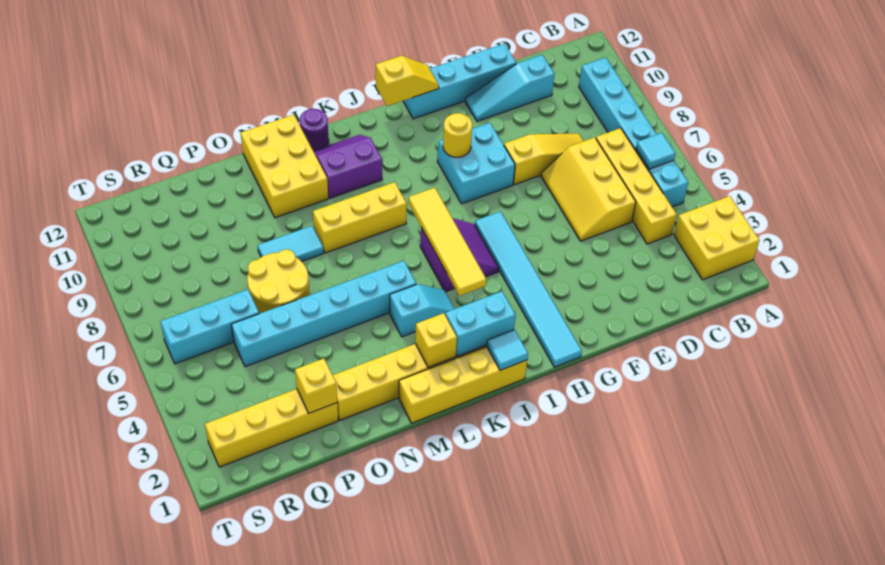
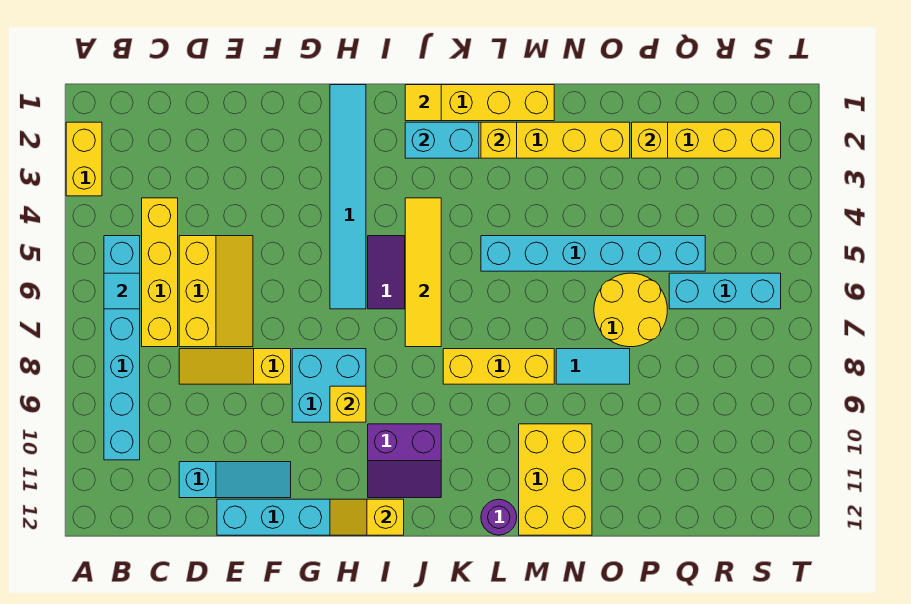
yellow brick A2:B3 level 1 -> yellow brick A2:A3 level 1
yellow round brick H9 level 2 -> yellow brick H9 level 2
cyan tile J1 level 2 -> yellow tile J1 level 2
cyan slope K4:L4 level 1 top L -> none
purple slope K10:L11 level 1 top 10 -> purple slope I10:J11 level 1 top 10

